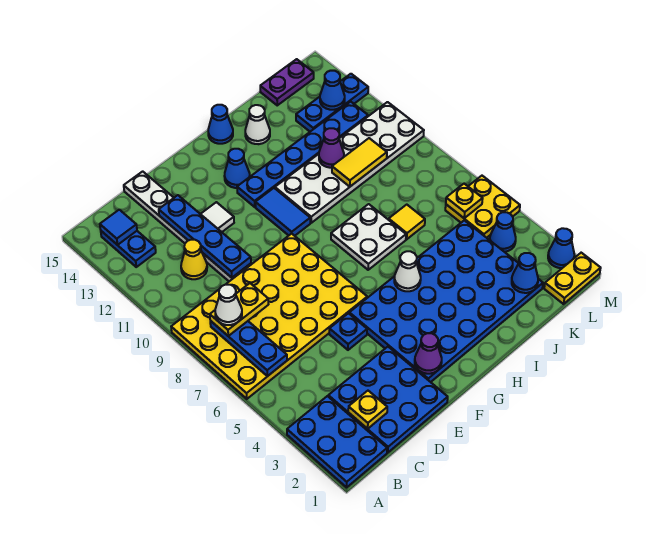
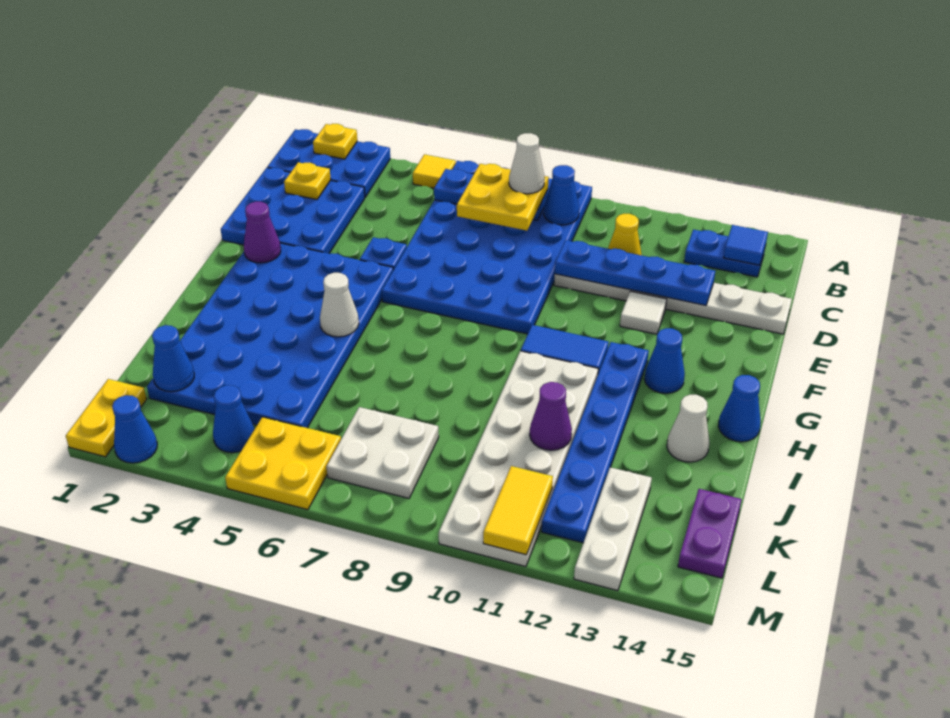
yellow plate A6:F9 level 1 -> blue plate A6:F9 level 1
yellow plate B8:C8 level 3 -> yellow plate B7:C8 level 3
white plate H7:I8 level 1 -> white plate K7:L8 level 1
yellow tile J7 level 1 -> yellow tile A5 level 1
yellow tile J10:K10 level 2 -> yellow tile L11:M11 level 2
blue plate K13:M13 level 1 -> white plate K13:M13 level 1
yellow plate L6 level 2 -> yellow plate A2 level 2
blue cone L13 level 2 -> blue cone B9 level 2

